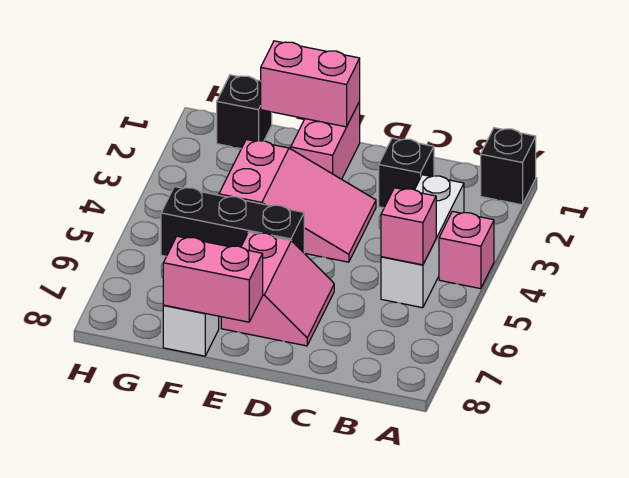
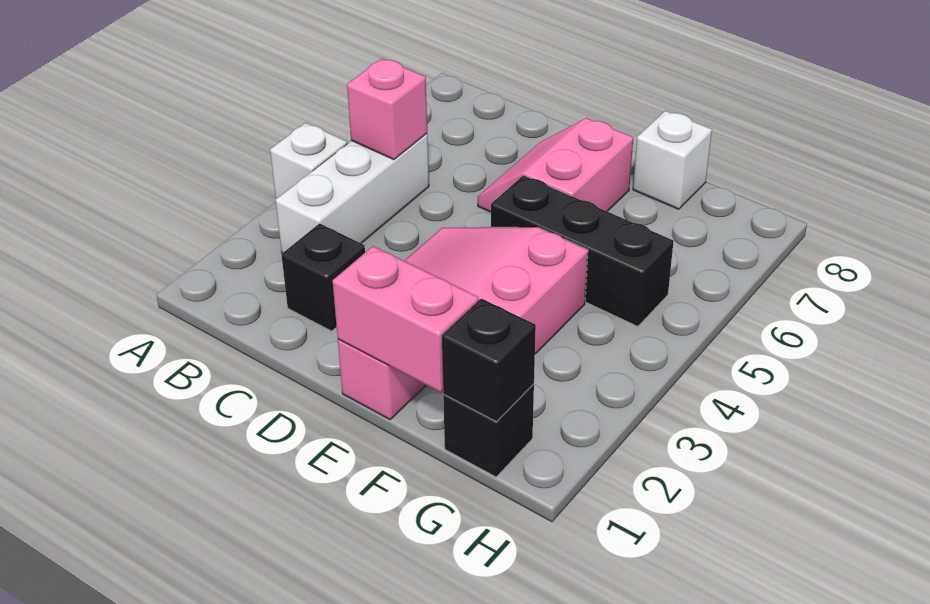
black brick A1 level 1 -> black brick G1 level 2
pink brick A4 level 1 -> white brick A4 level 1
pink brick E8:F8 level 2 -> none

